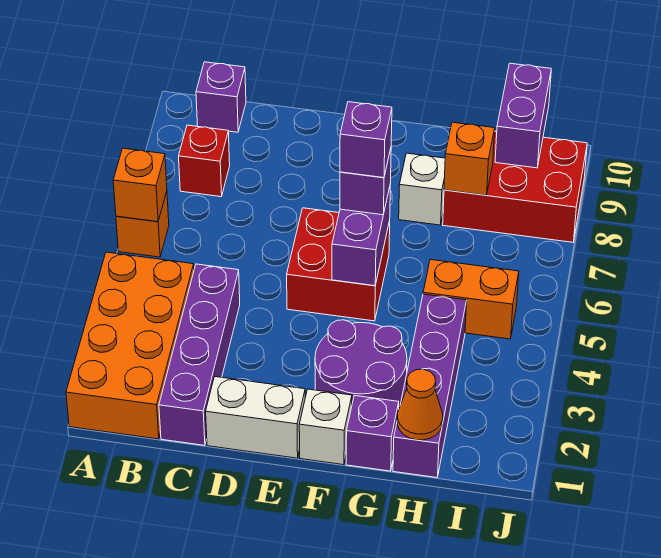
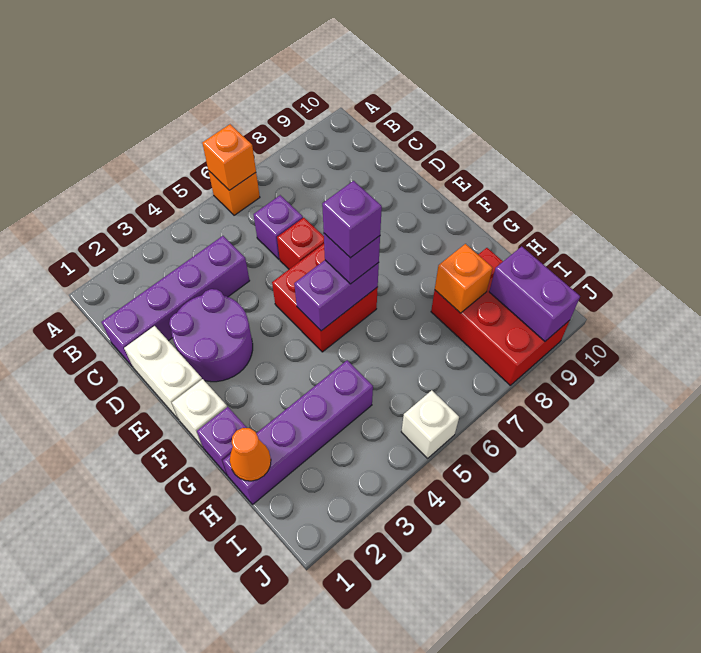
orange brick A1:B4 level 1 -> none
red brick B8 level 1 -> red brick D6 level 1
purple brick B10 level 1 -> purple brick C6 level 1
purple round brick F2:G3 level 1 -> purple round brick D2:E3 level 1
white brick G8 level 1 -> white brick J5 level 1
orange brick H5:I5 level 1 -> none
purple brick I9:I10 level 2 -> purple brick I9:J9 level 2

